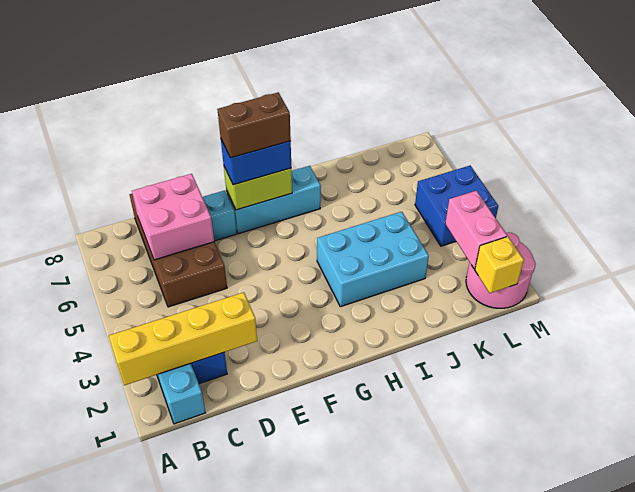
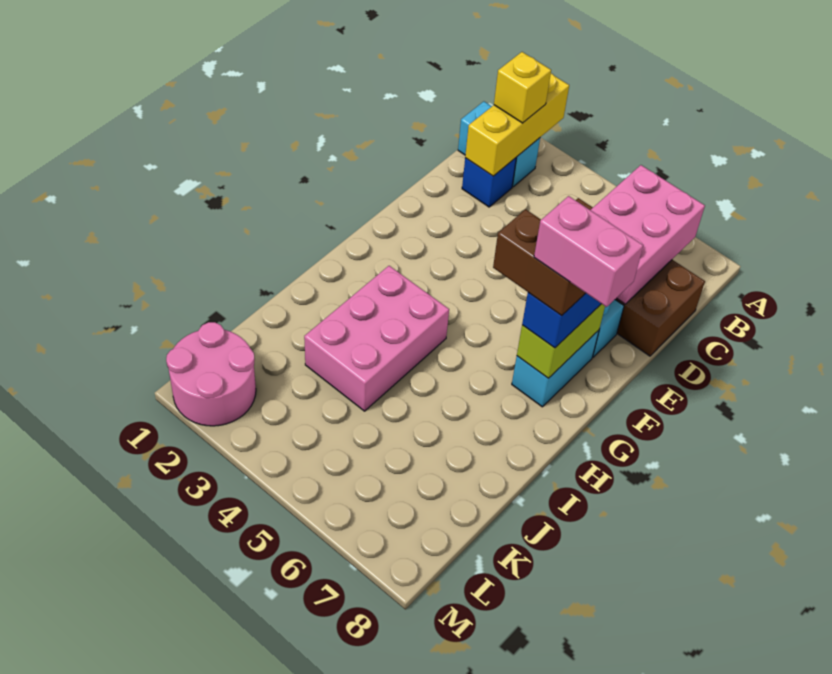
yellow brick A2:D2 level 2 -> yellow brick A2:C2 level 2
pink brick C6:D7 level 2 -> pink brick B6:D7 level 2
cyan brick F7:H7 level 1 -> cyan brick F7:G7 level 1
brown brick F7:G7 level 4 -> brown brick G6:G7 level 4
cyan brick H3:J4 level 1 -> pink brick H3:J4 level 1
yellow brick L1 level 2 -> yellow brick B2 level 3
pink brick L2:L3 level 2 -> pink brick G7:G8 level 5
blue brick L4:M5 level 1 -> none

